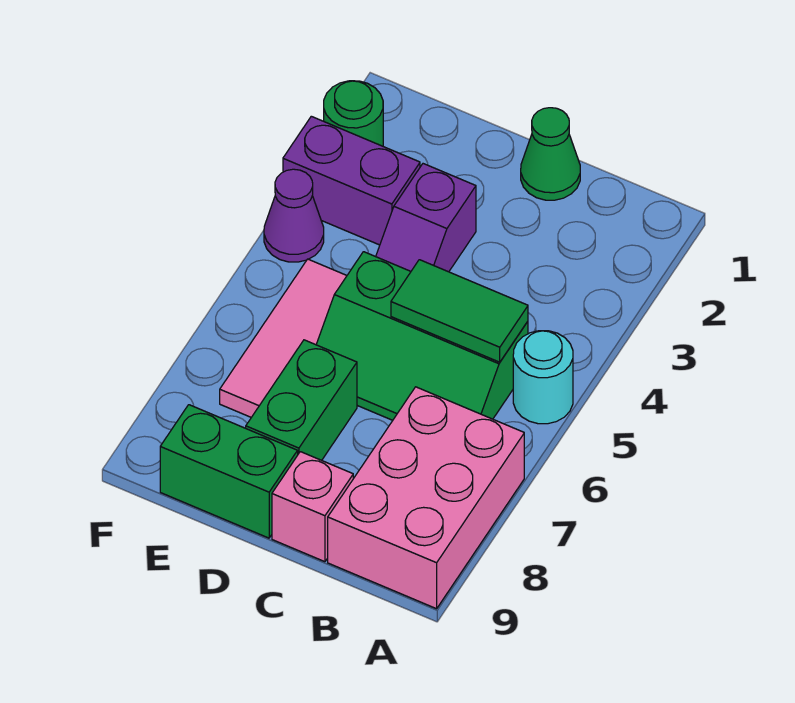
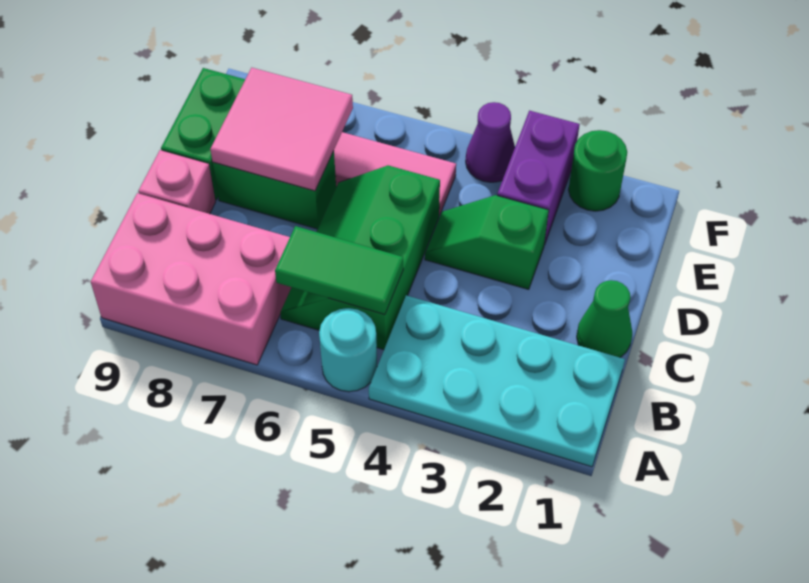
none -> cyan plate A1:B4 level 1
green tile B5:C5 level 2 -> green tile B5:B6 level 2
purple slope D3:D4 level 1 top 3 -> green slope D3:D4 level 1 top 3
none -> pink tile D7:E8 level 2

